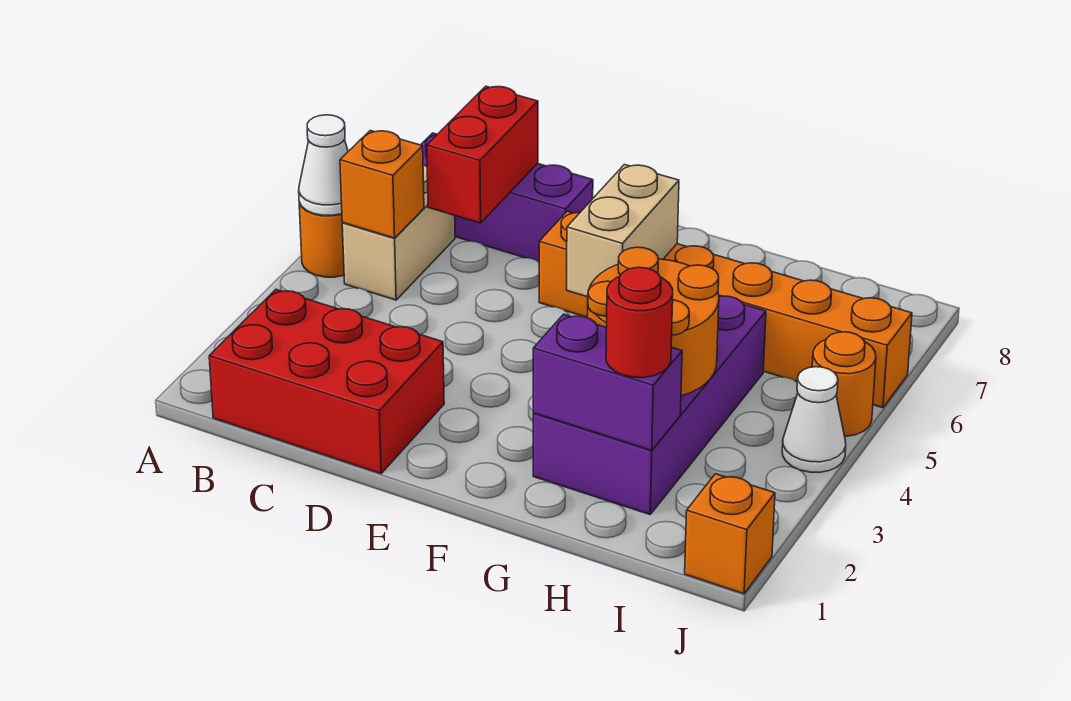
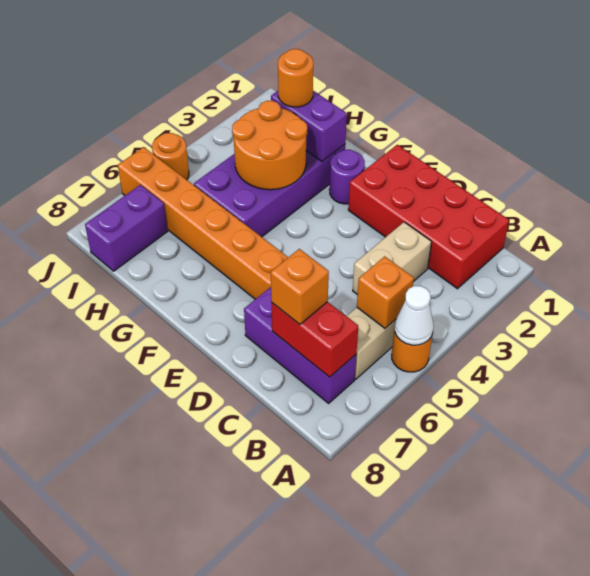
red brick B1:D2 level 1 -> red brick B1:E2 level 1
red brick C6:C7 level 2 -> red brick B7:C7 level 2
none -> purple round brick F2 level 1
tan brick F5:F6 level 2 -> tan brick C3:C4 level 1
red round brick H2 level 3 -> orange round brick H2 level 3
none -> purple brick I7:I8 level 1
orange brick J1 level 1 -> orange brick C7 level 3
white cone J4 level 1 -> none

